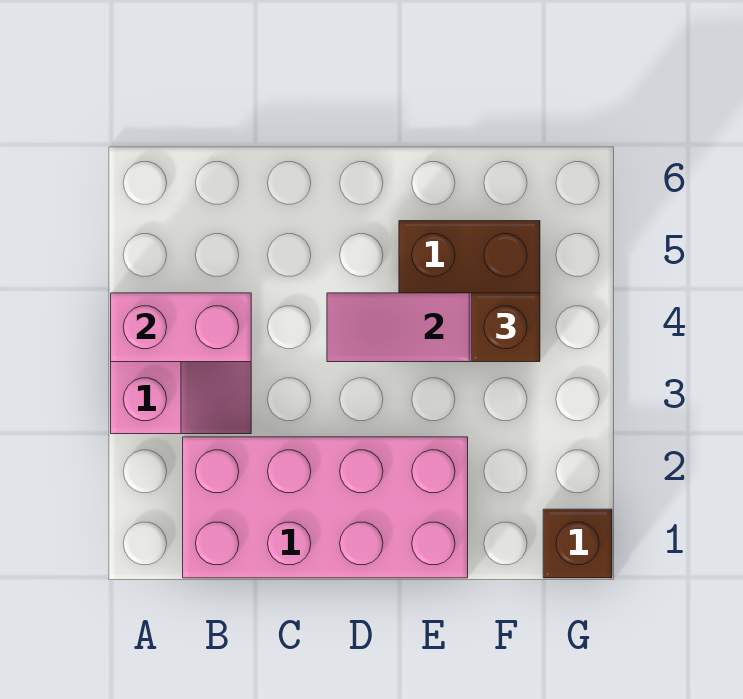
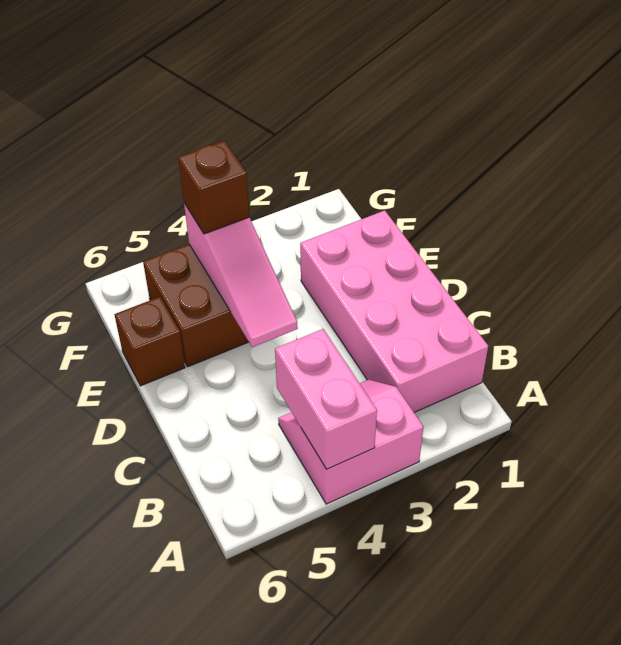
brown brick G1 level 1 -> brown brick E6 level 1

